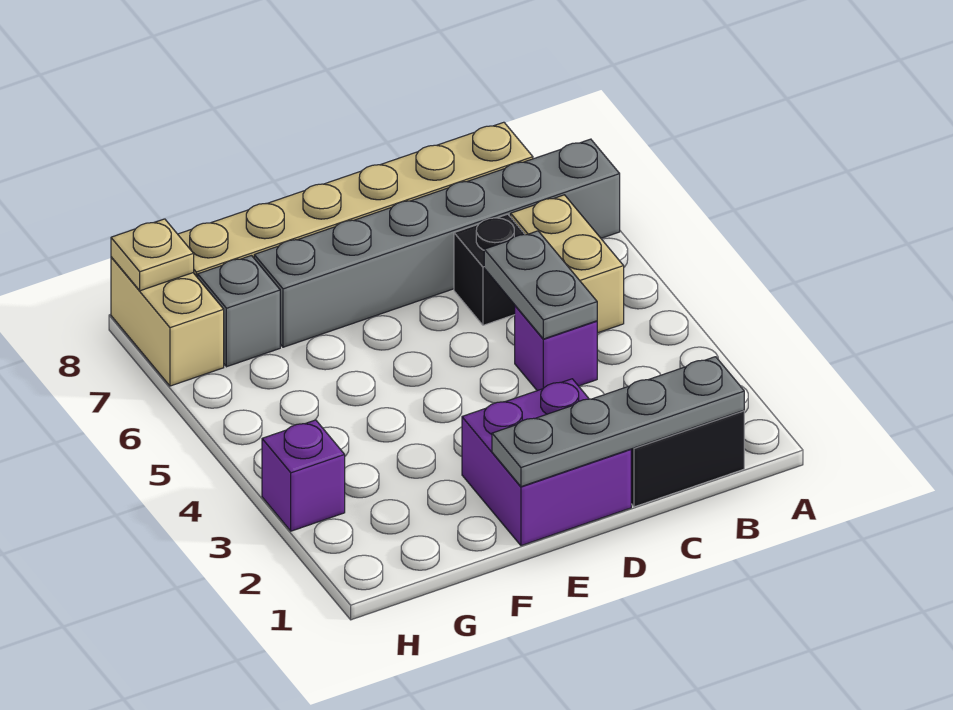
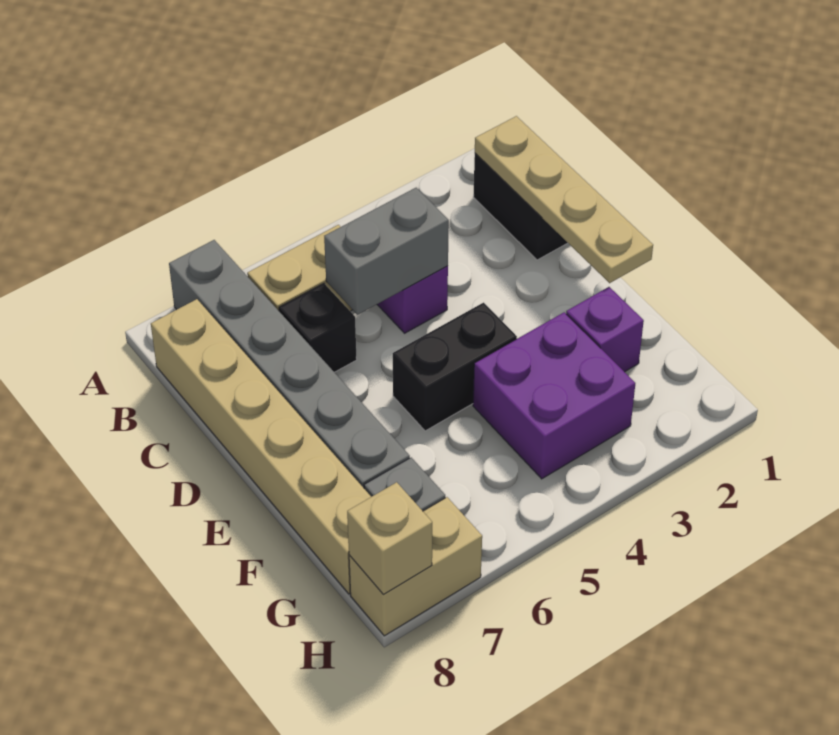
grey plate B1:E1 level 2 -> tan plate B1:E1 level 2
grey plate C4:C5 level 2 -> grey brick C4:C5 level 2
purple brick D1:E2 level 1 -> purple brick F3:G4 level 1
none -> black brick E4:E5 level 1
purple brick H3 level 1 -> purple brick F2 level 1
tan plate H8 level 2 -> tan brick H8 level 2

